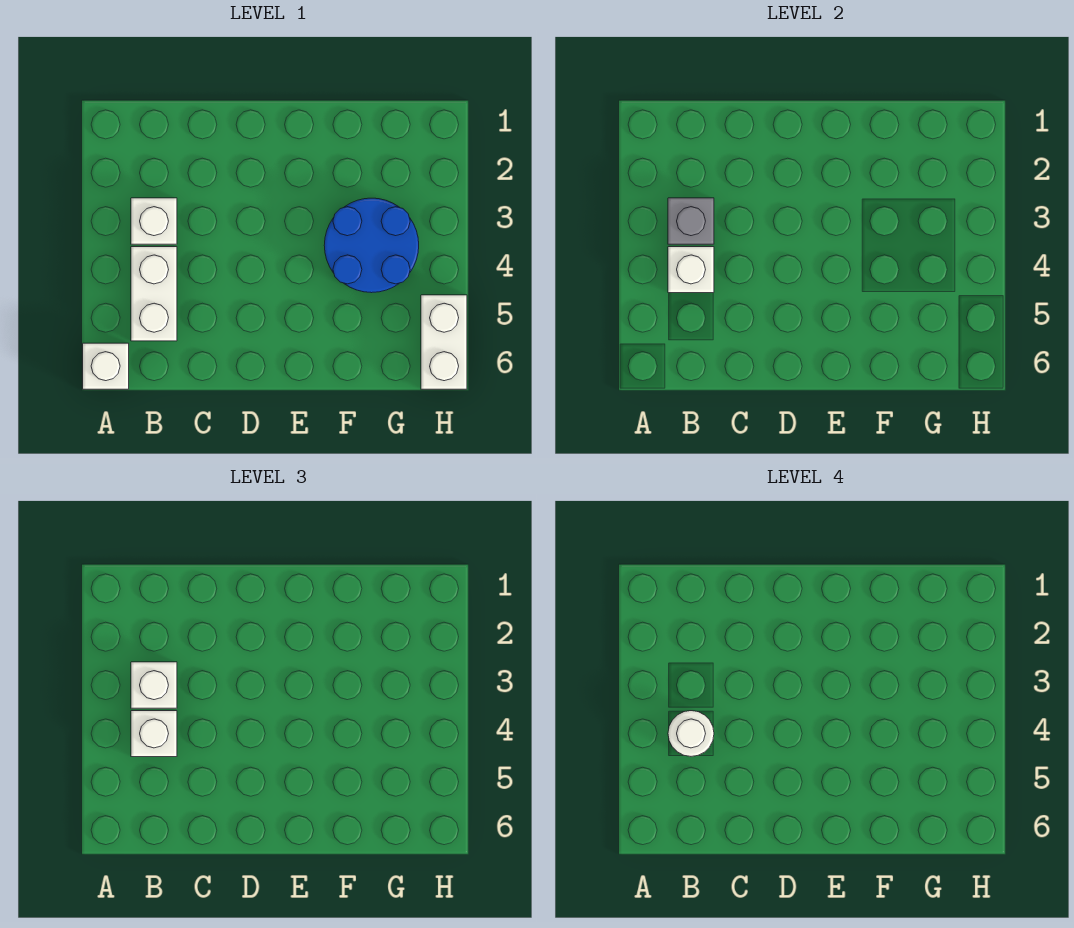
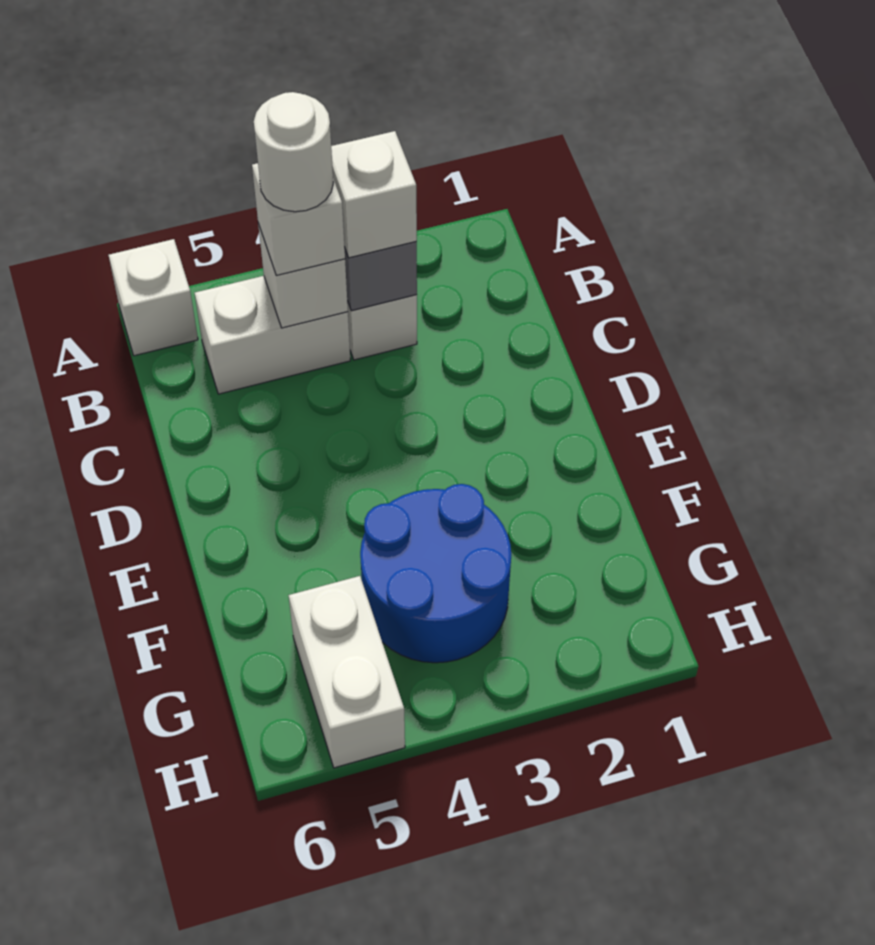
white brick H5:H6 level 1 -> white brick G5:H5 level 1

